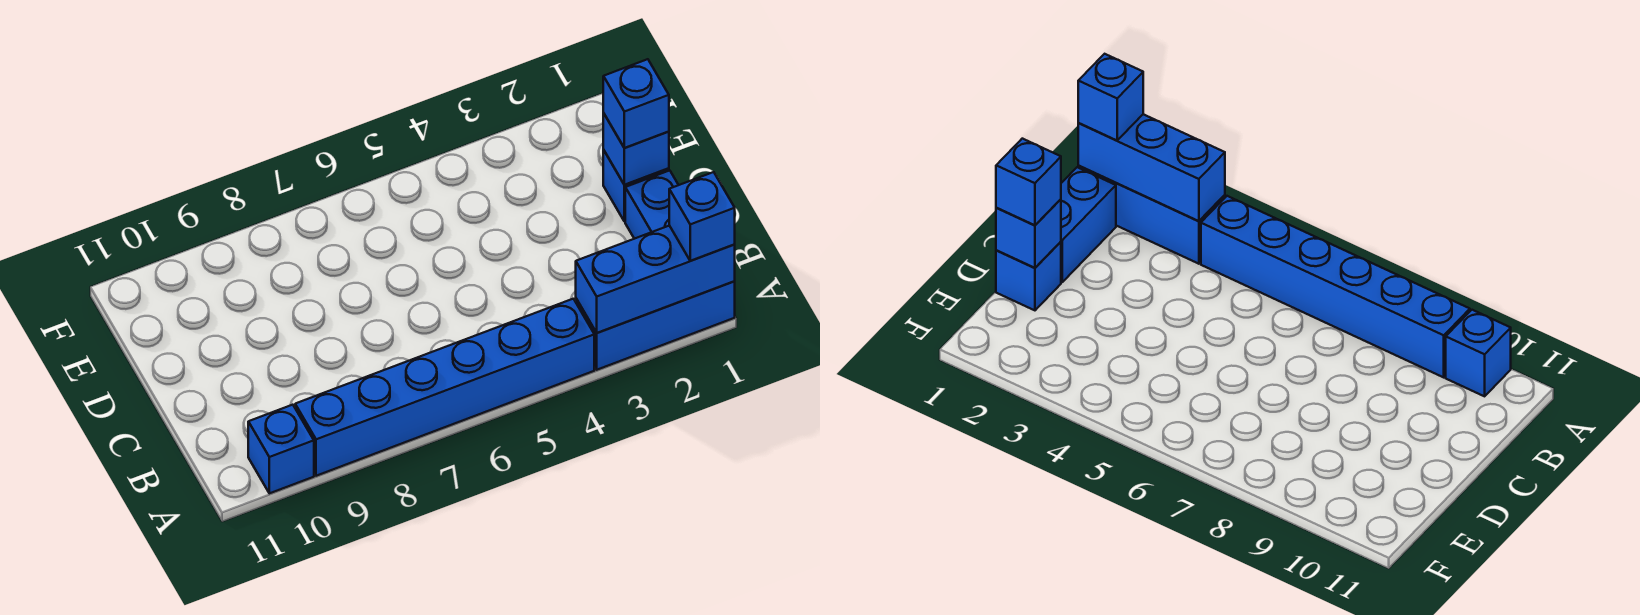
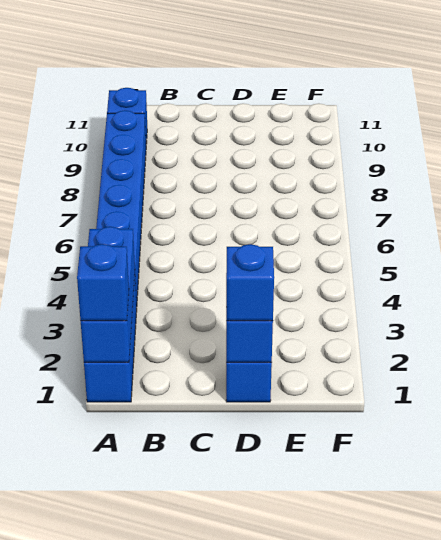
blue brick B1:C1 level 1 -> none

